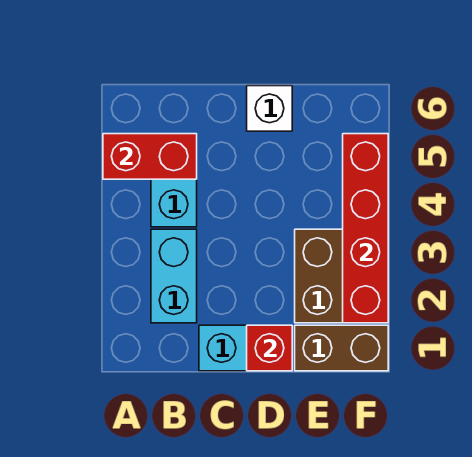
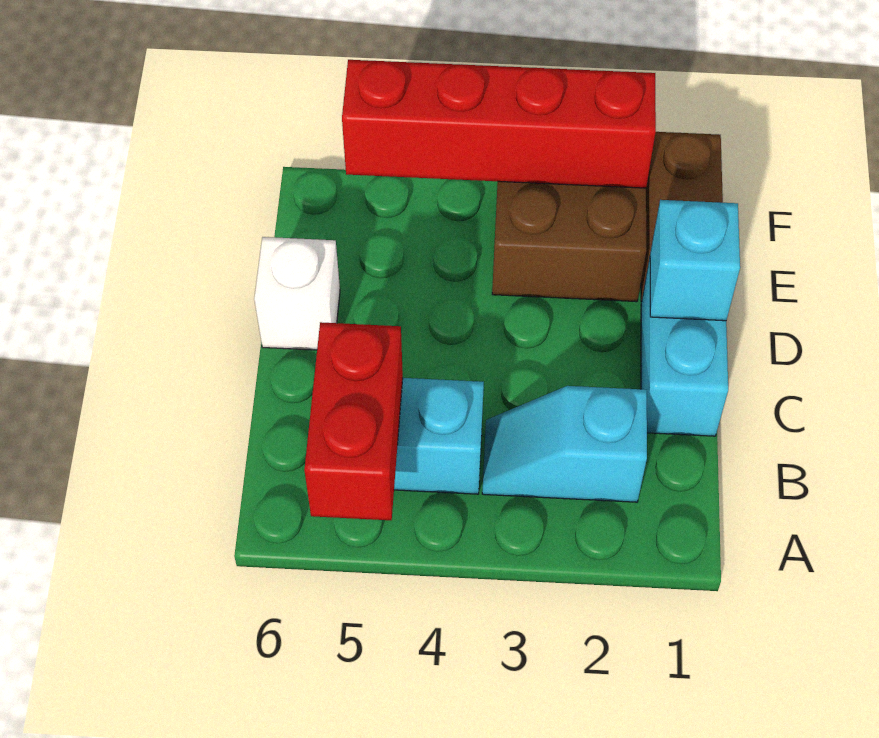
cyan brick B2:B3 level 1 -> cyan slope B2:B3 level 1 top 2
red brick D1 level 2 -> cyan brick D1 level 2

